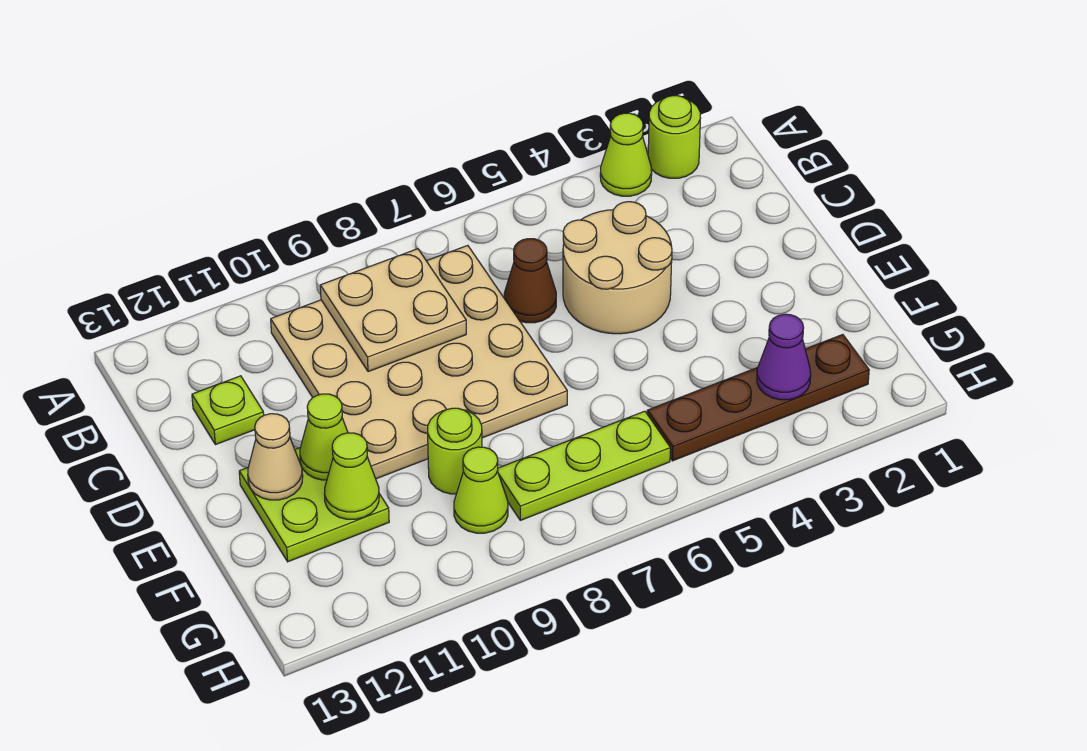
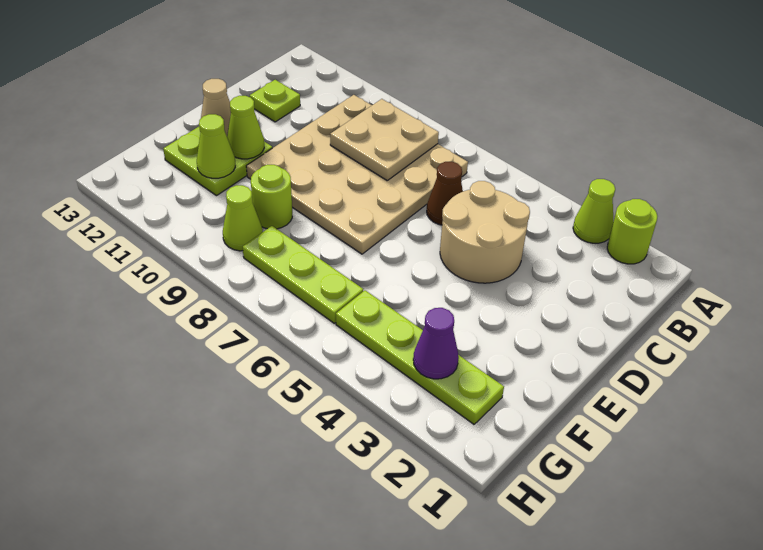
brown plate G2:G5 level 1 -> lime plate G2:G5 level 1

